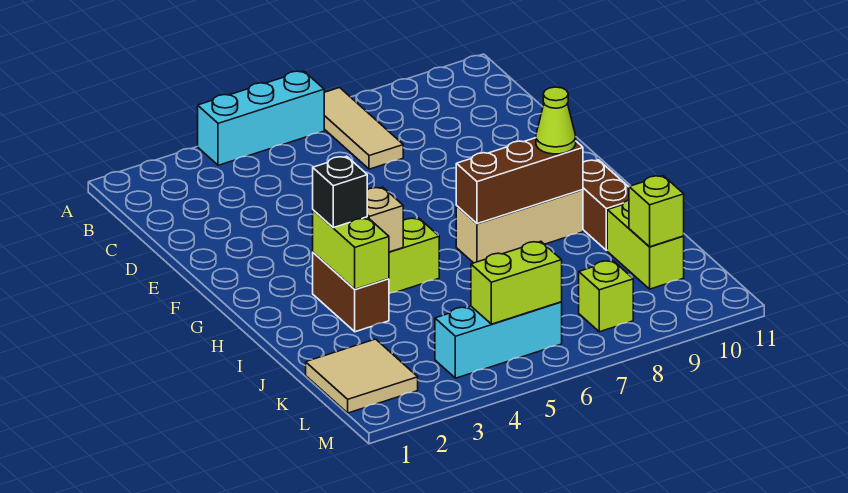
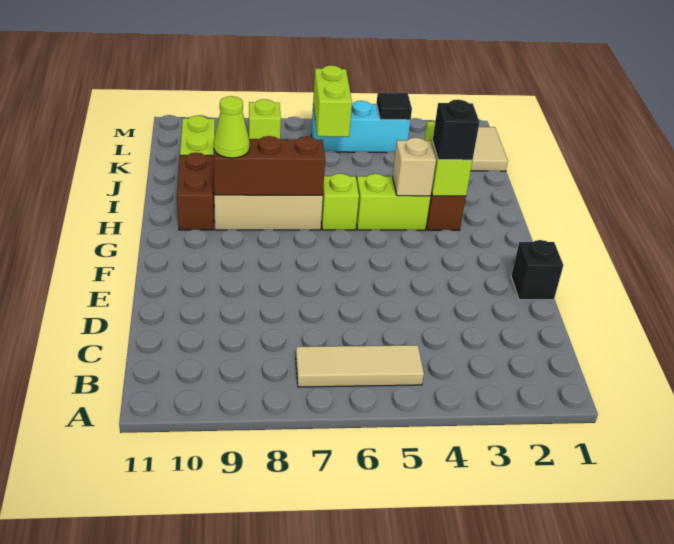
cyan brick A4:A6 level 1 -> none
tan tile A7:C7 level 1 -> tan tile B5:B7 level 1
none -> black brick E1 level 1
lime brick K10 level 2 -> lime brick H6 level 1
none -> black tile L4 level 2
lime brick L5:L6 level 2 -> lime brick K6:L6 level 2

